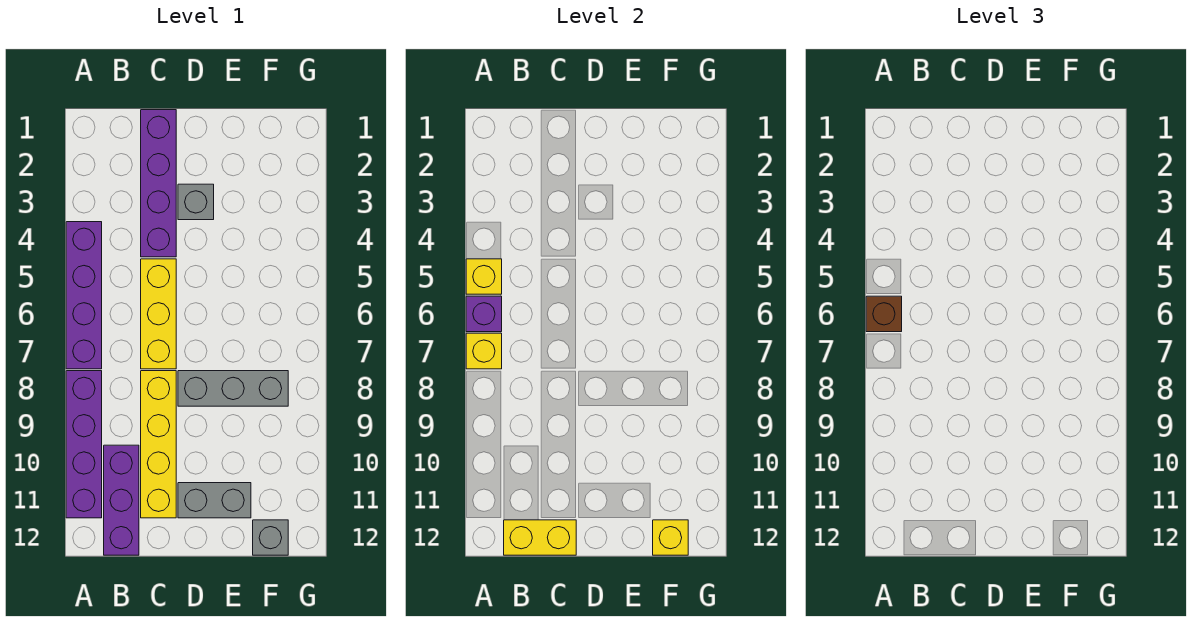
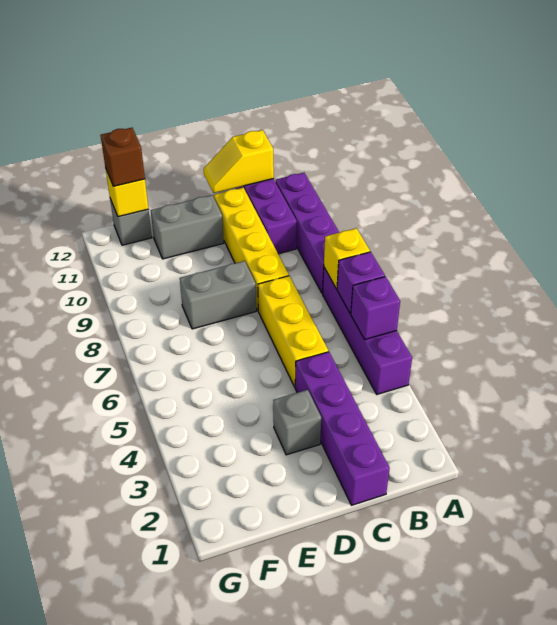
yellow brick A5 level 2 -> purple brick A5 level 2
brown brick A6 level 3 -> brown brick F12 level 3
yellow brick B12:C12 level 2 -> yellow slope B12:C12 level 2 top B
grey brick D8:F8 level 1 -> grey brick D8:E8 level 1

